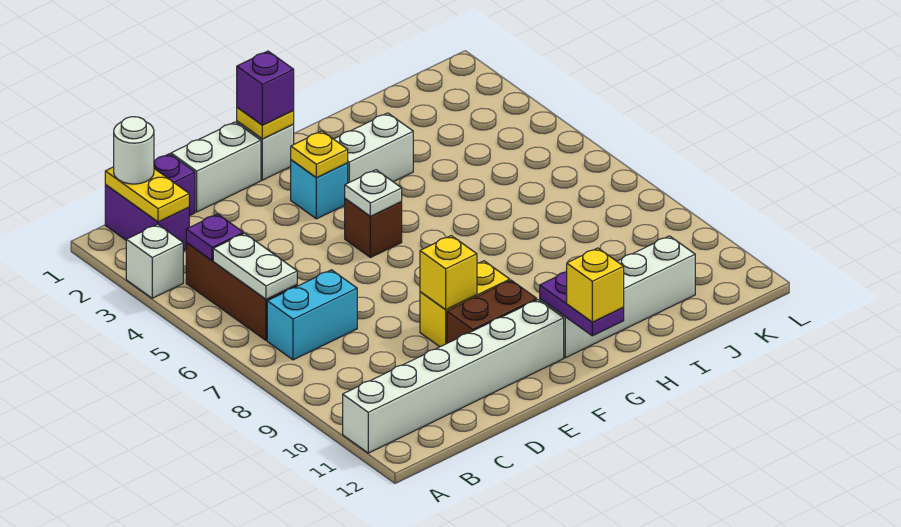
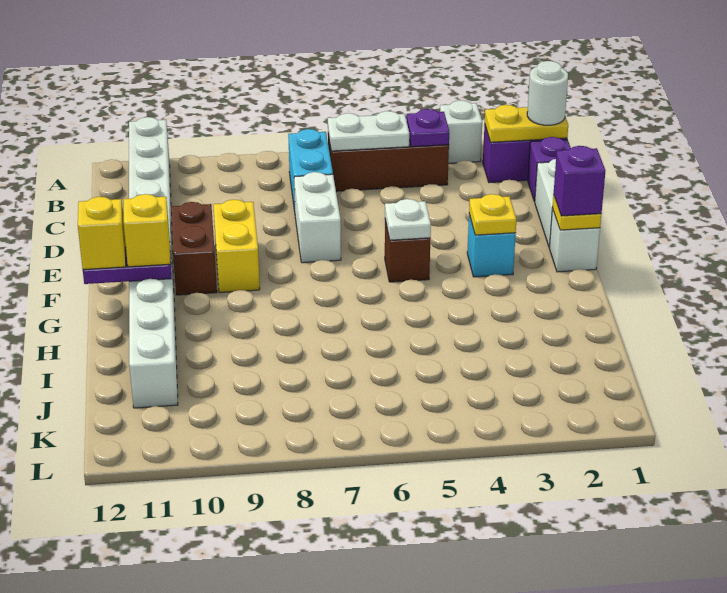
yellow brick E9 level 2 -> yellow brick G11 level 3
white brick G3:H3 level 1 -> white brick D7:E7 level 1

